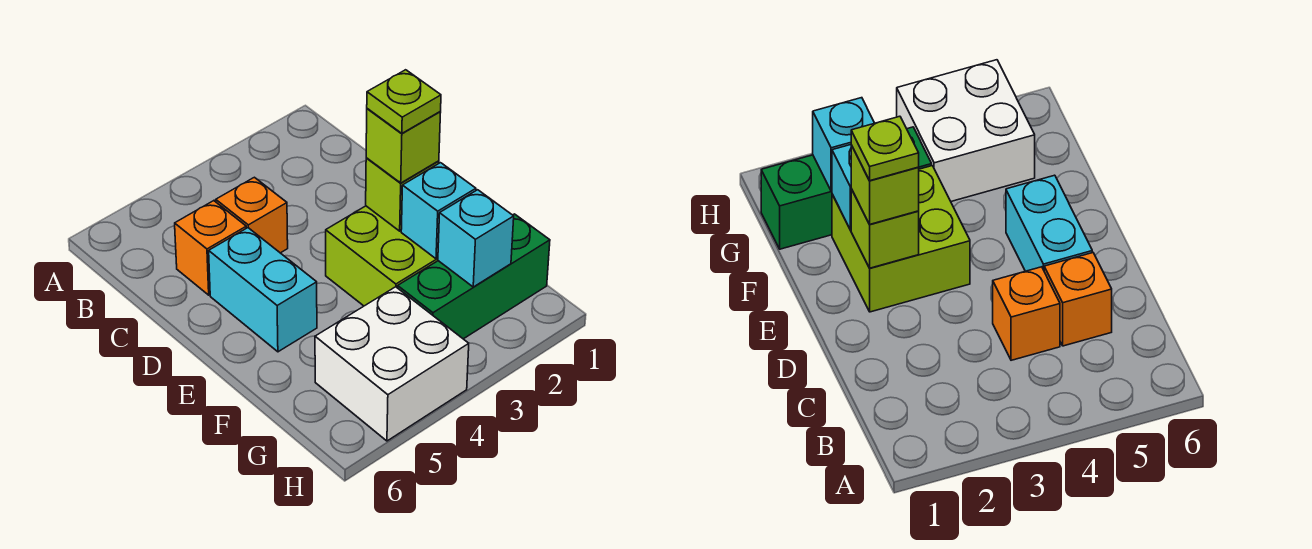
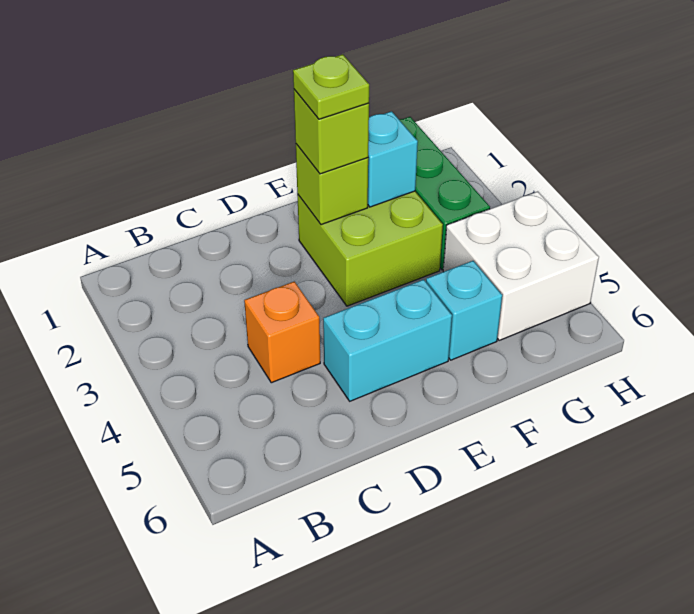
orange brick C5 level 1 -> none
cyan brick G2 level 2 -> cyan brick F5 level 1

